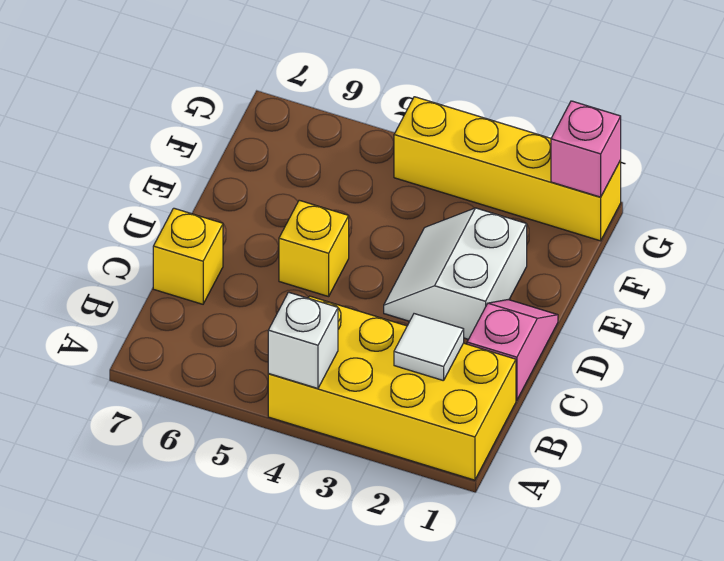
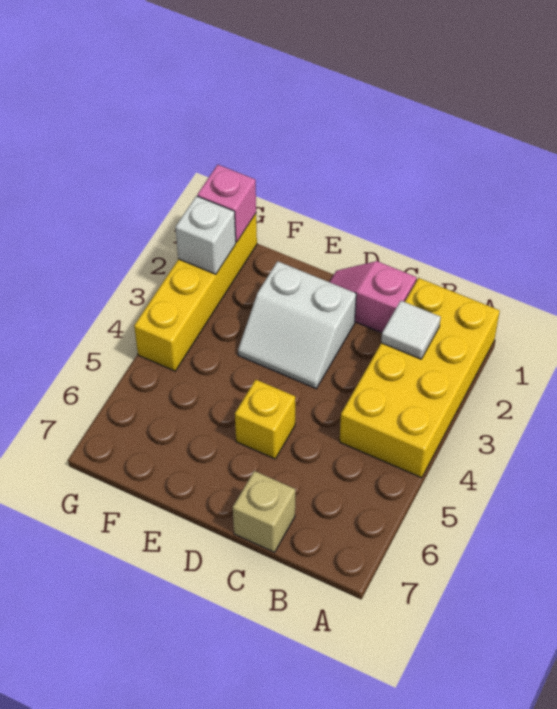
white brick A4 level 2 -> white brick G2 level 2
yellow brick C7 level 1 -> tan brick C7 level 1

